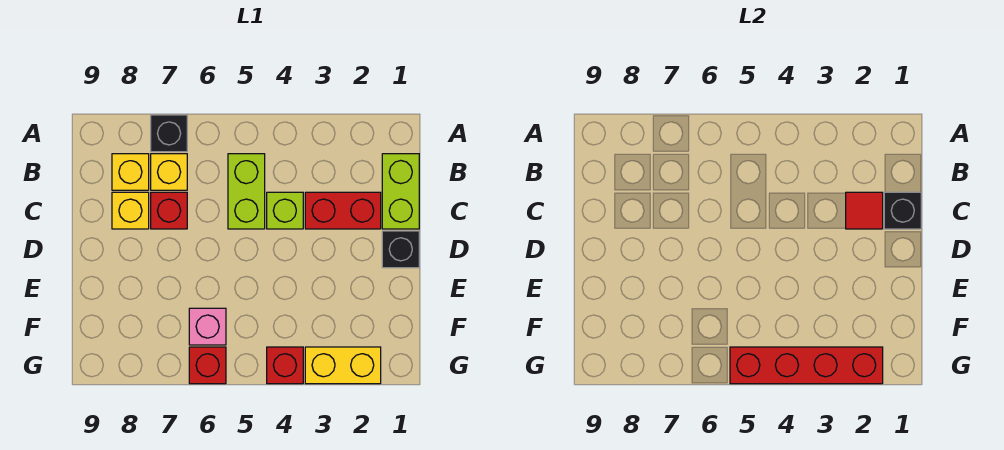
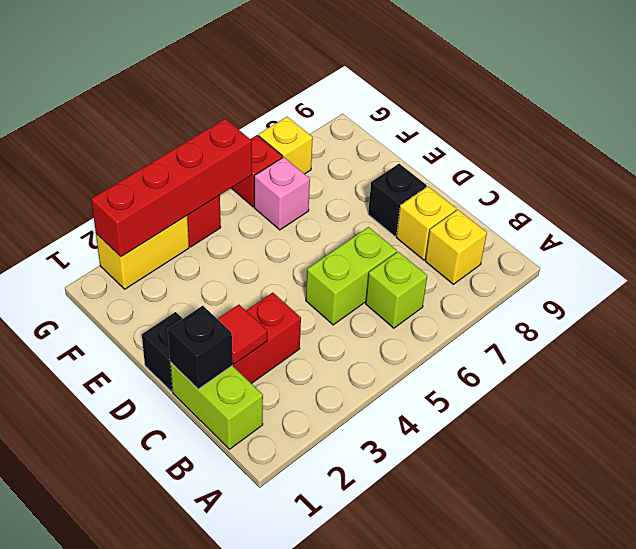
black brick A7 level 1 -> black brick D8 level 1
lime brick B5:C5 level 1 -> lime brick C5:C6 level 1
yellow brick B7 level 1 -> yellow brick G7 level 1
lime brick C4 level 1 -> lime brick B6 level 1
red brick C7 level 1 -> none

